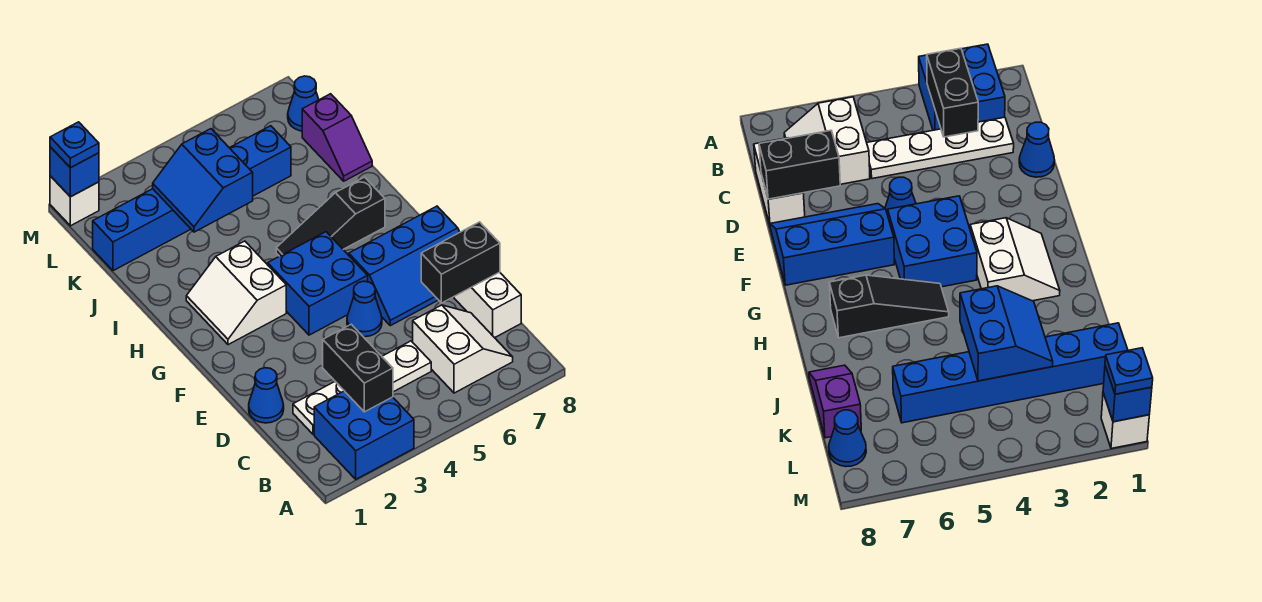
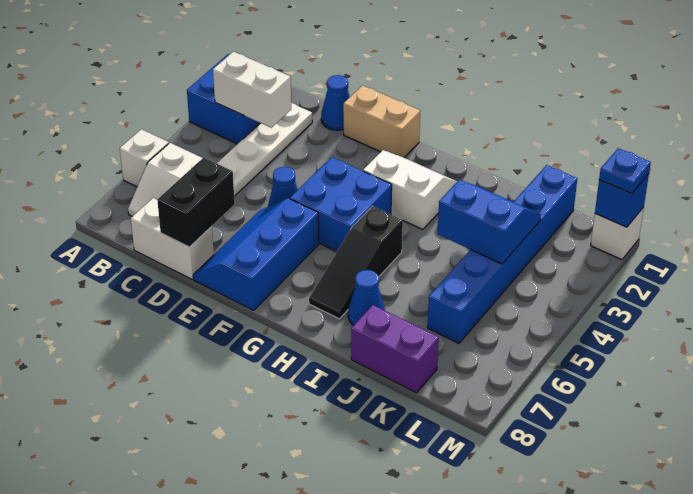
none -> white brick A6 level 1
black brick B3:C3 level 2 -> white brick B3:C3 level 2
none -> tan brick E1:F1 level 1
black slope H5:H7 level 1 top 7 -> black slope H5:H7 level 1 top 5
purple slope J8:K8 level 1 top K -> purple brick J8:K8 level 1
blue cone L8 level 1 -> blue cone I7 level 1

